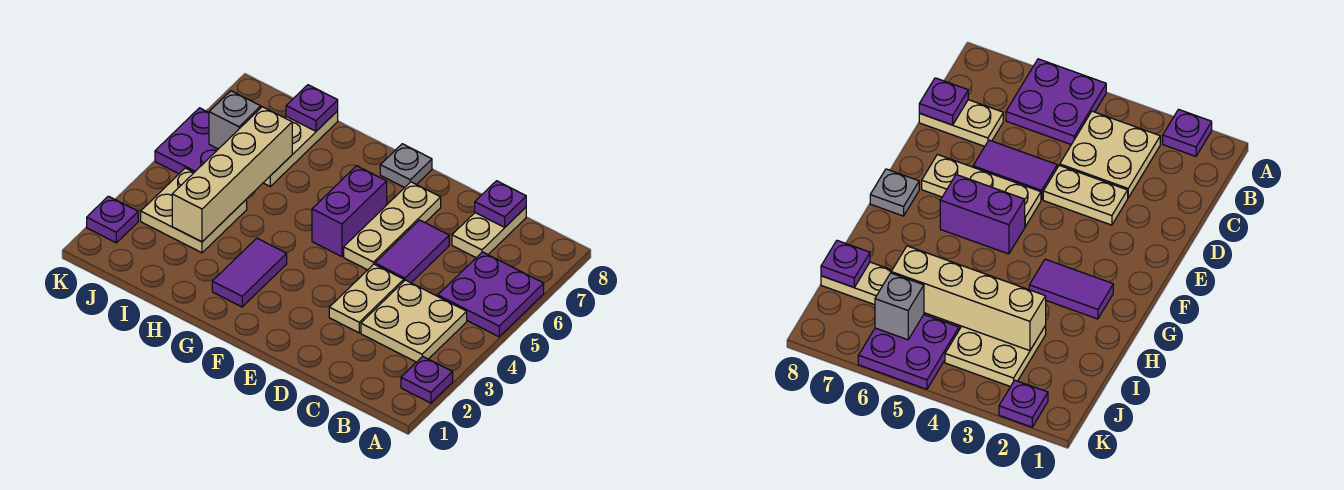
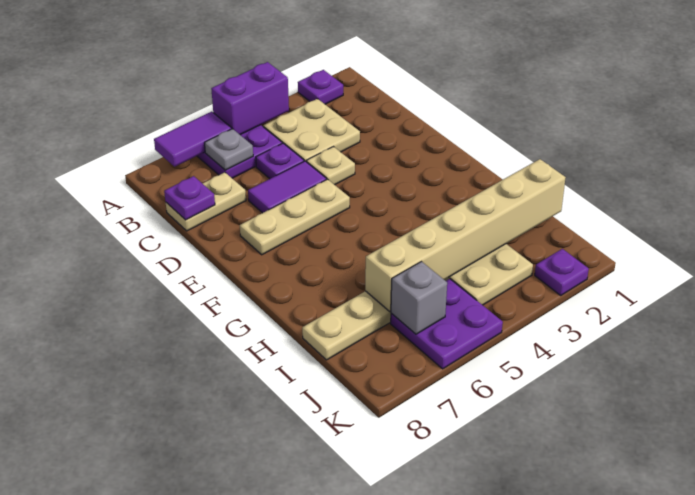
tan plate D3:D4 level 1 -> tan plate D4 level 1
purple brick F5:F6 level 1 -> purple brick A4:A5 level 2
grey plate F8 level 1 -> grey plate B6 level 2
purple tile G2:G3 level 1 -> purple tile A6:A7 level 2
tan brick I3:I6 level 2 -> tan brick I1:I6 level 2
purple plate I8 level 2 -> purple plate C5 level 1

